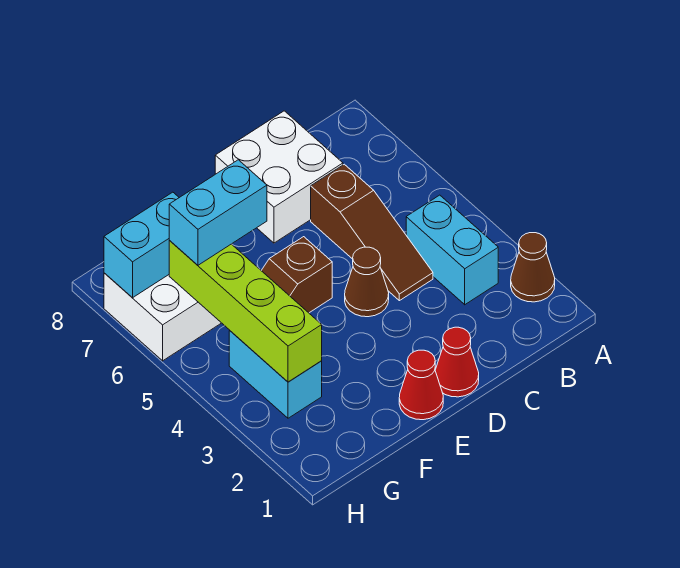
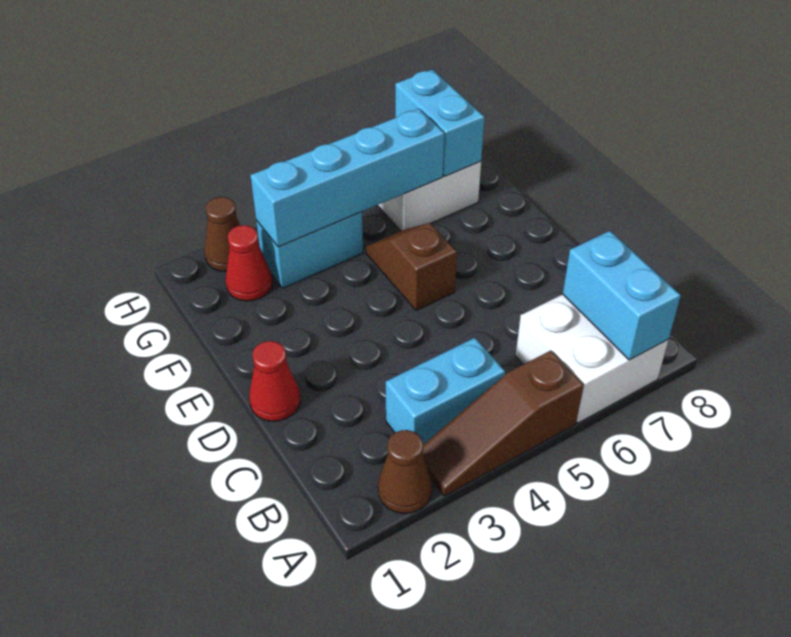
brown slope C4:C6 level 1 top 6 -> brown slope A3:A5 level 1 top 5
white brick C7:D8 level 1 -> white brick A6:B7 level 1
brown cone D4 level 1 -> brown cone H2 level 1
red cone E1 level 1 -> red cone G2 level 1
cyan brick F6:G6 level 3 -> cyan brick A7:B7 level 2
lime brick G3:G6 level 2 -> cyan brick G3:G6 level 2

